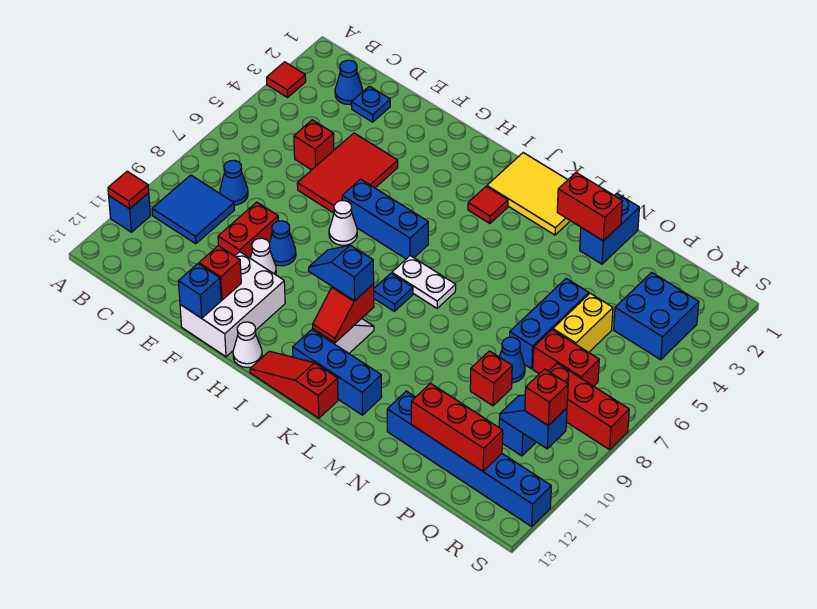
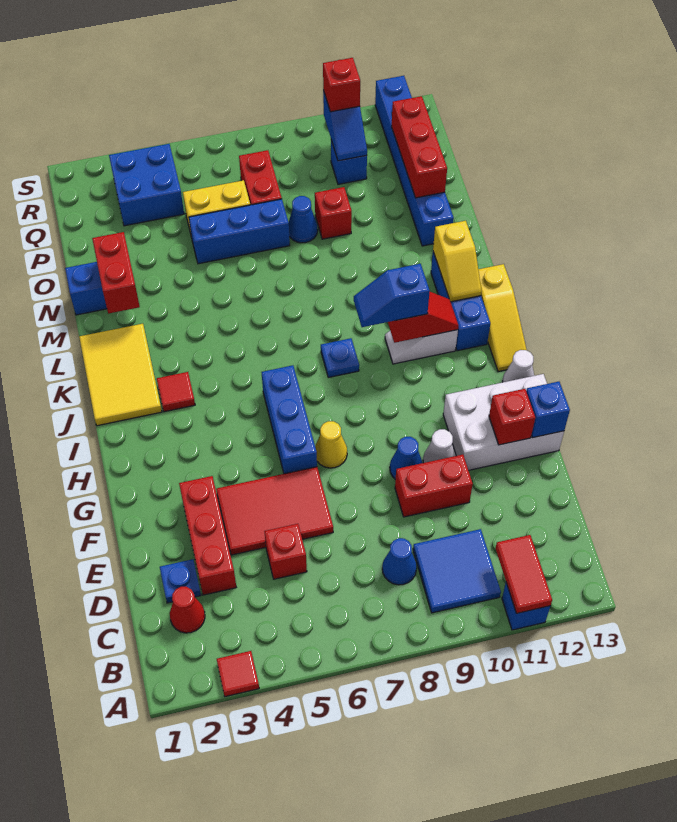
red tile A11 level 2 -> red tile A11:B11 level 2
blue cone C2 level 1 -> red cone C2 level 1
white cone G7 level 1 -> yellow cone G7 level 1
blue slope I10:J10 level 3 top J -> blue slope J9:J10 level 3 top 10
red slope I13:K13 level 1 top K -> yellow slope I13:K13 level 1 top K
white plate J7:K7 level 1 -> none
none -> yellow slope K12:L12 level 2 top L
red brick Q8:S8 level 1 -> red brick D3:F3 level 1

